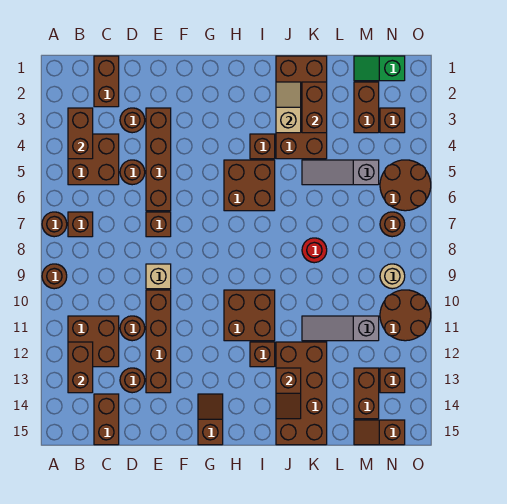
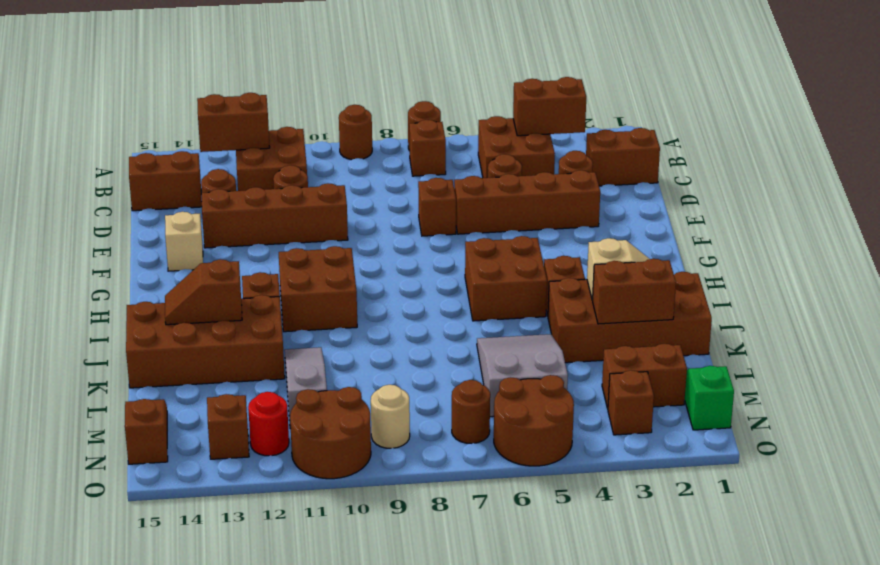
tan brick E9 level 1 -> tan brick F14 level 1
brown slope G14:G15 level 1 top 15 -> none
grey slope K5:M5 level 1 top M -> grey slope K5:M6 level 1 top M
red round brick K8 level 1 -> red round brick N12 level 1
brown brick M13:M14 level 1 -> none

